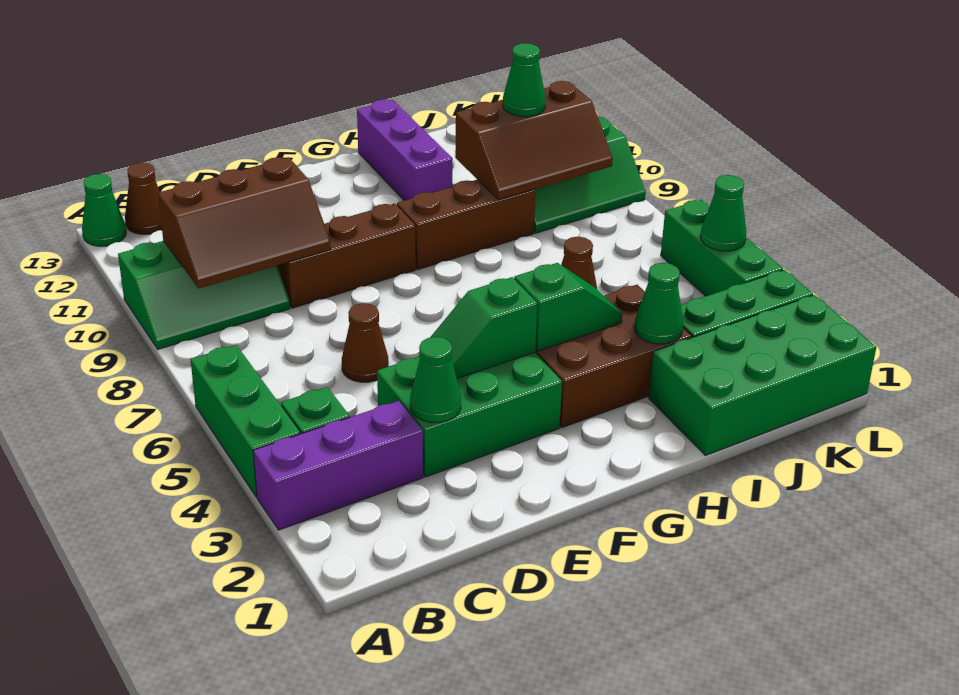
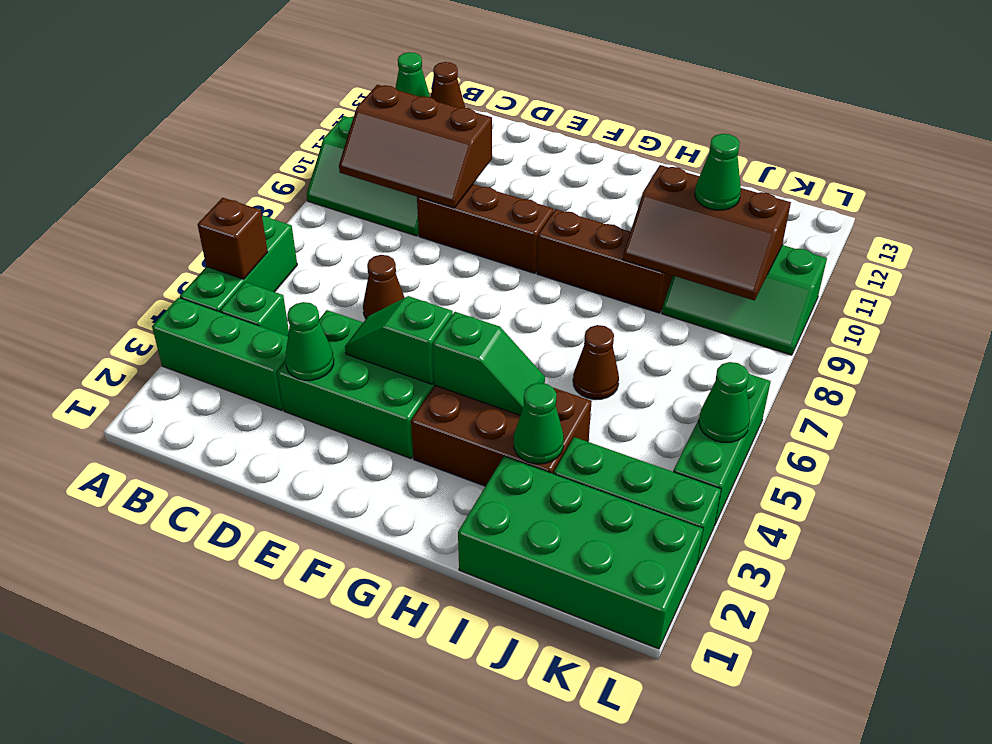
purple brick A3:C3 level 1 -> green brick A3:C3 level 1
none -> brown brick A5 level 2
purple brick H11:H13 level 1 -> none

